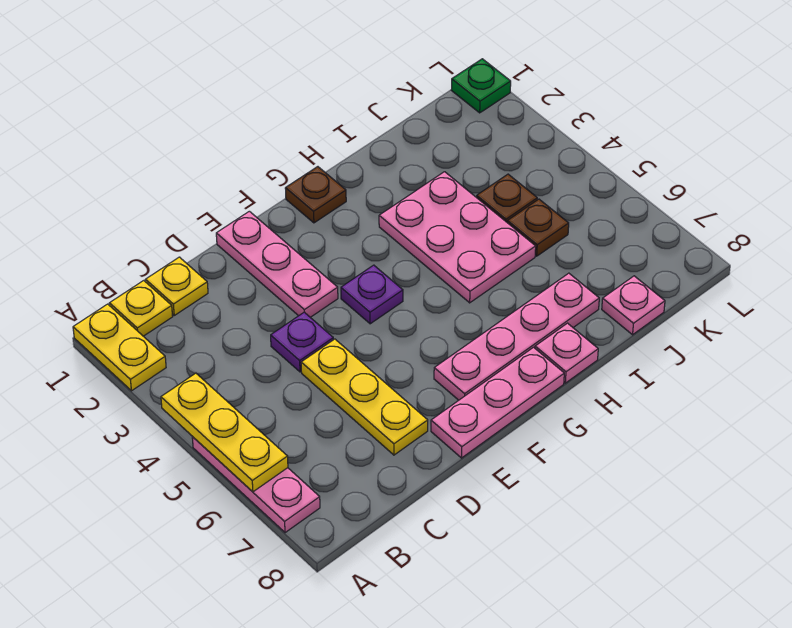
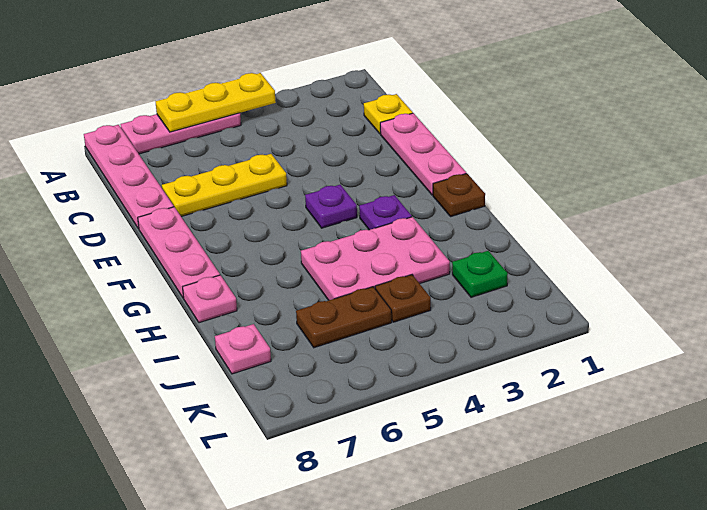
yellow plate A1:A2 level 1 -> none
yellow plate B1 level 1 -> none
purple plate D4 level 1 -> purple plate G3 level 1
pink plate E1:E3 level 1 -> pink plate D1:F1 level 1
pink plate F7:I7 level 1 -> pink plate A8:D8 level 1
brown plate J5 level 1 -> brown plate J5:J6 level 1
green plate L1 level 1 -> green plate J2 level 1

